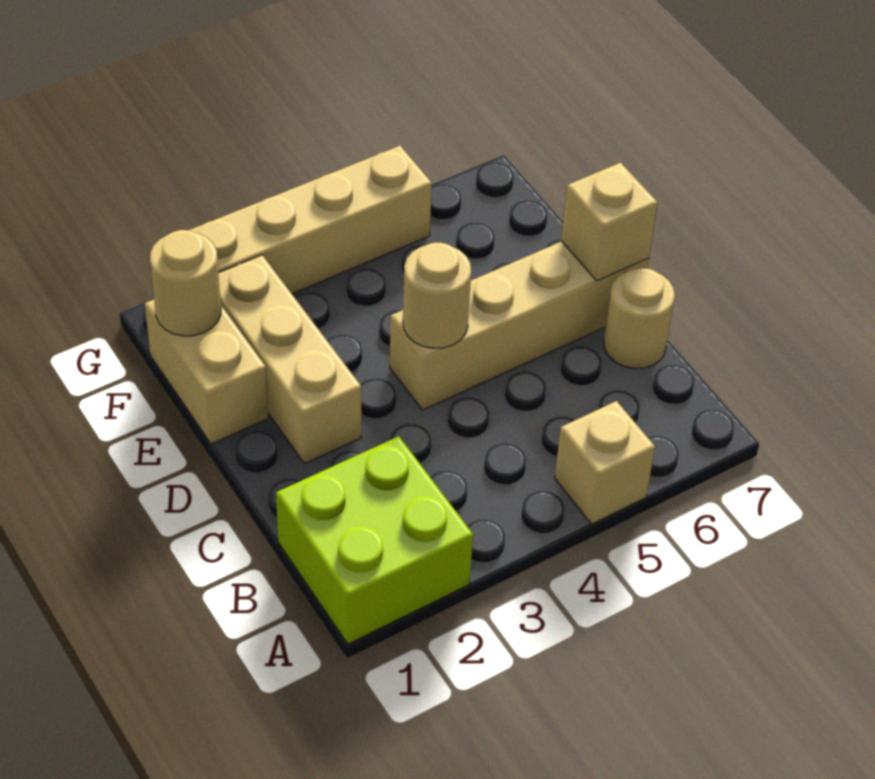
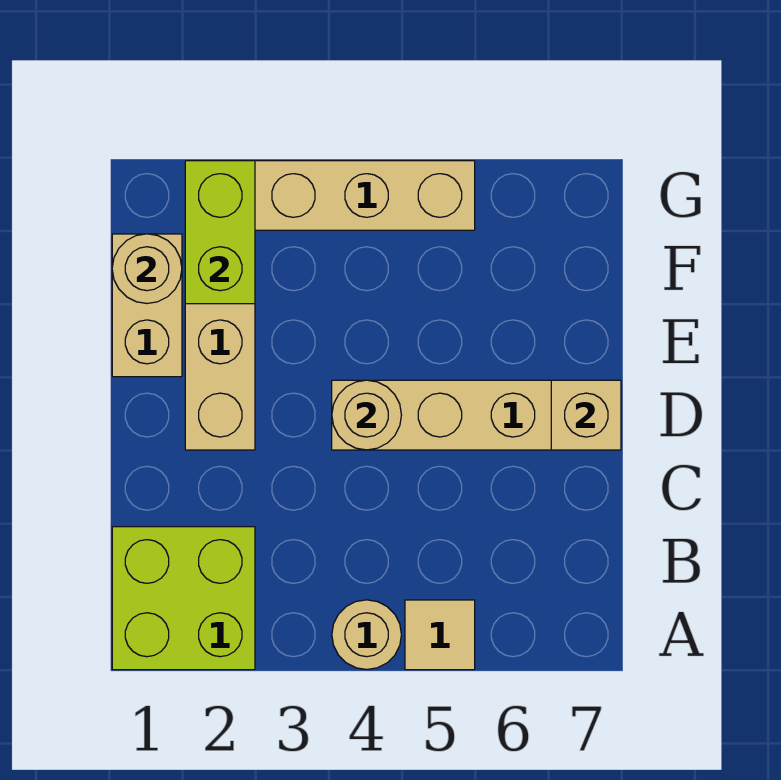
tan brick A5 level 1 -> tan tile A5 level 1
tan round brick C7 level 1 -> tan round brick A4 level 1
none -> lime brick F2:G2 level 2

